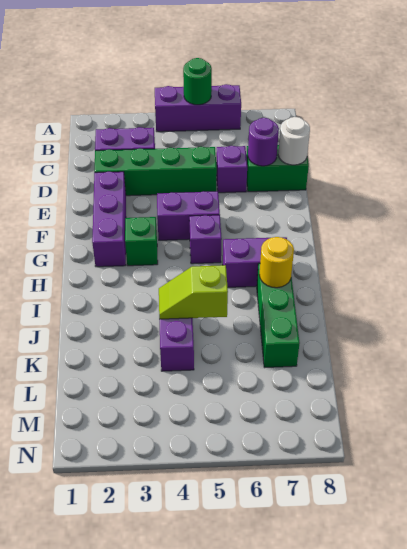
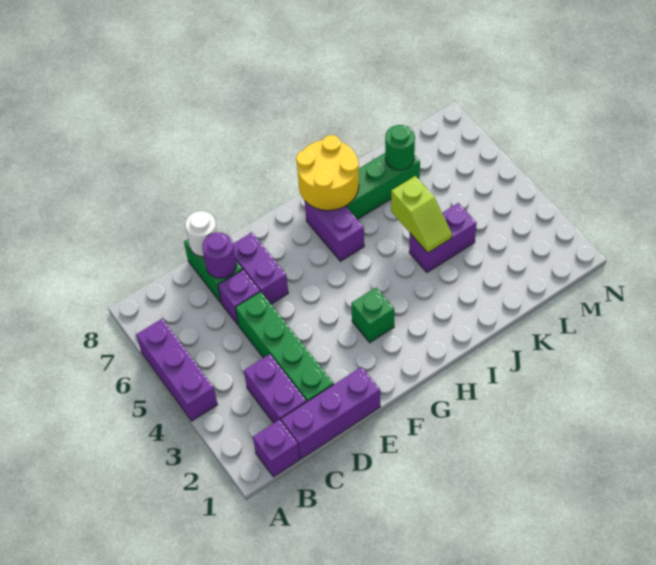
green round brick A5 level 2 -> green round brick K7 level 2
purple brick E2:G2 level 1 -> purple brick C1:E1 level 1
purple brick F4:F5 level 1 -> purple brick E6:E7 level 1
purple brick G5 level 1 -> purple brick B1 level 1
yellow round brick I7 level 2 -> yellow round brick H7:I8 level 2

